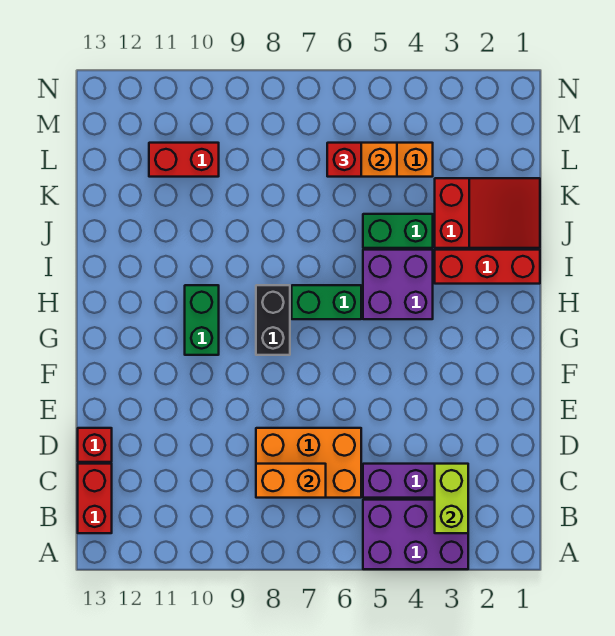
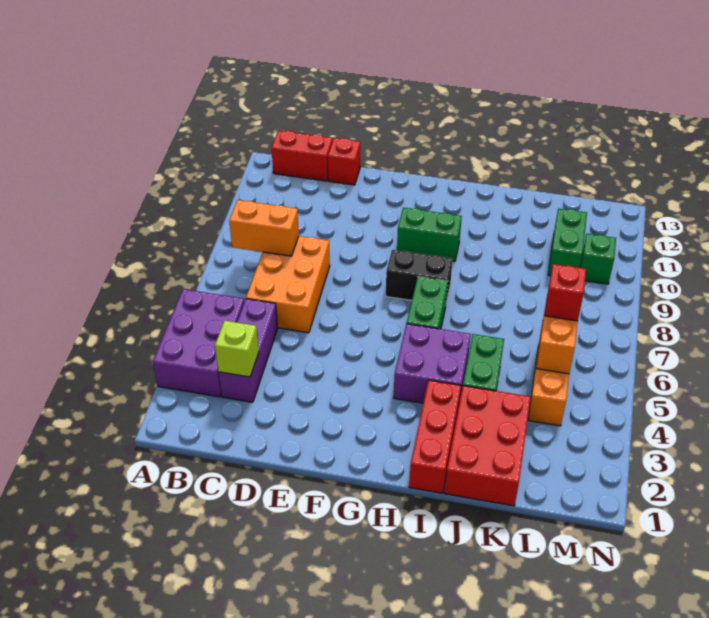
lime brick B3:C3 level 2 -> lime brick C3 level 2
orange brick C7:C8 level 2 -> orange brick B8:C8 level 2
red slope J1:K3 level 1 top 3 -> red brick J1:K3 level 1
red brick L10:L11 level 1 -> green brick L10:L11 level 1
none -> green brick M10 level 1

